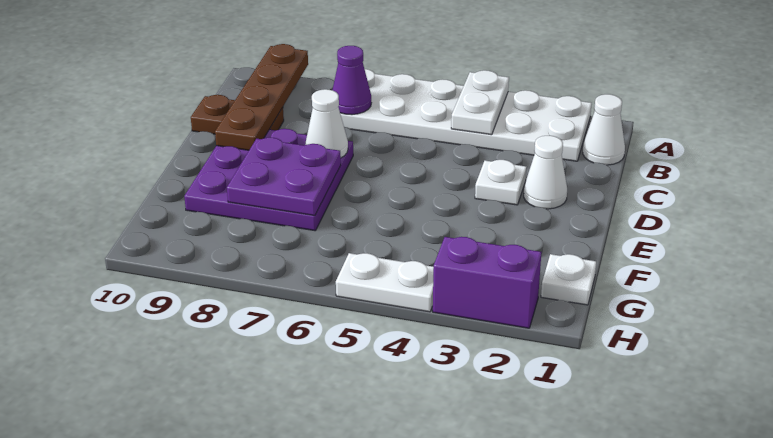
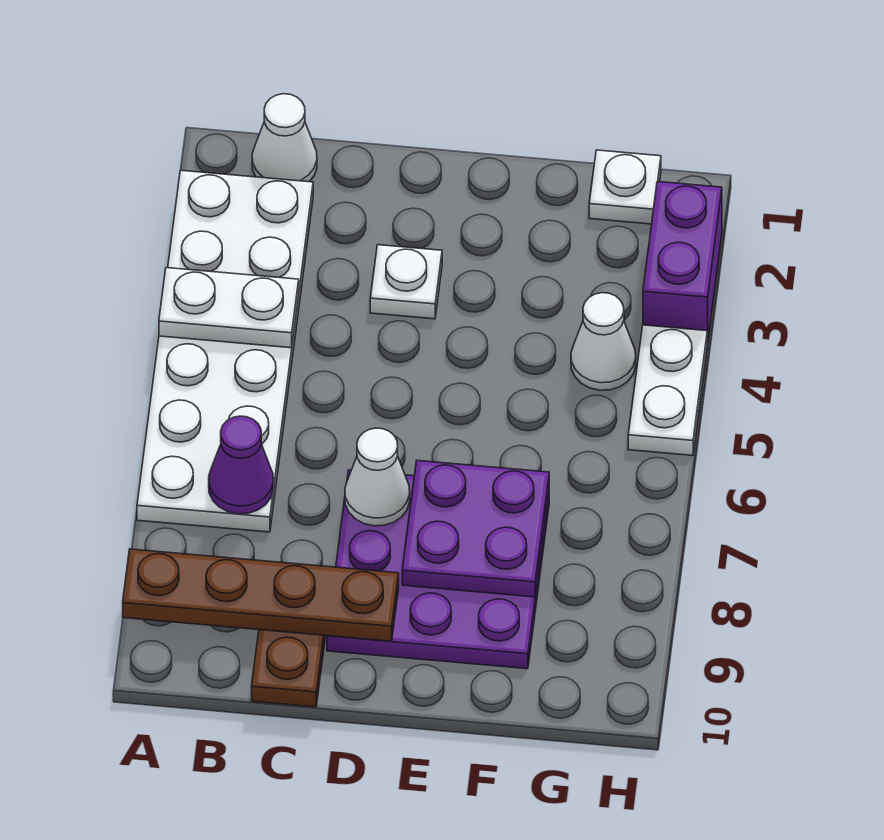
white cone D2 level 1 -> white cone G4 level 1

